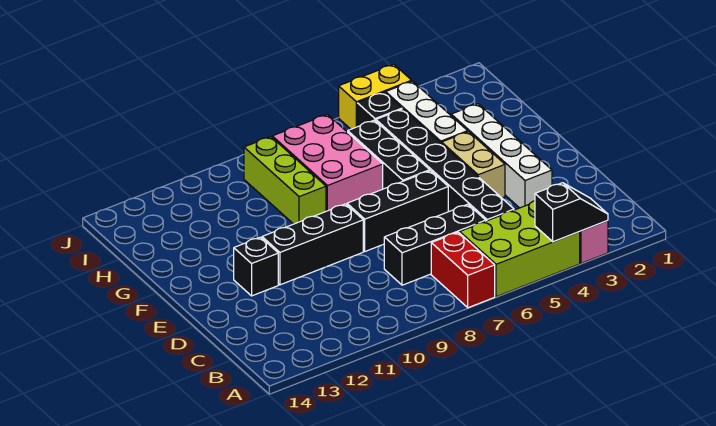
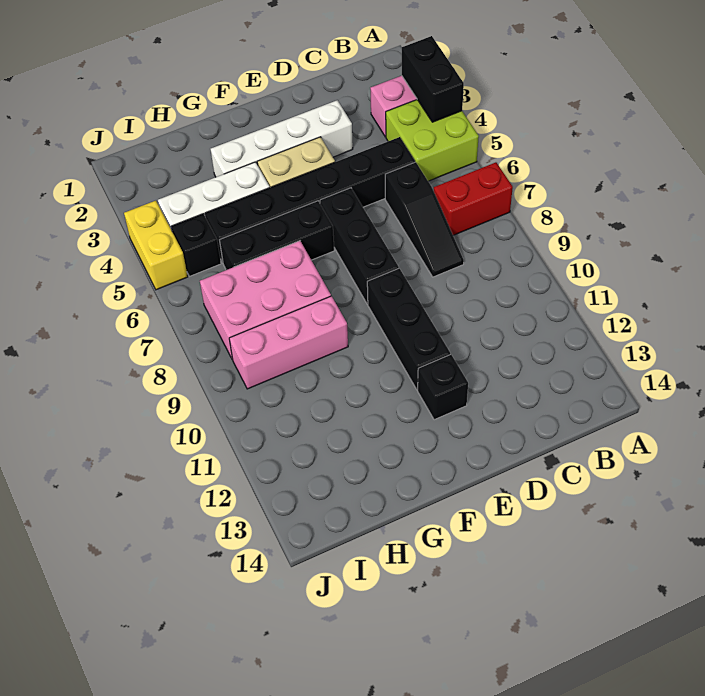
black slope A3:A4 level 2 top 4 -> black brick A3:A4 level 2
lime brick A4:B6 level 1 -> lime brick A4:B5 level 1
black brick C6:C8 level 1 -> black slope C6:C8 level 1 top 6
lime brick G9:I9 level 1 -> pink brick G9:I9 level 1

